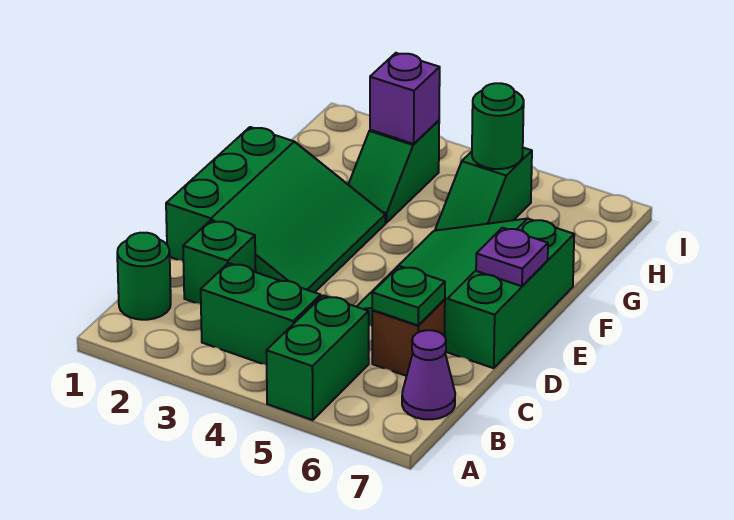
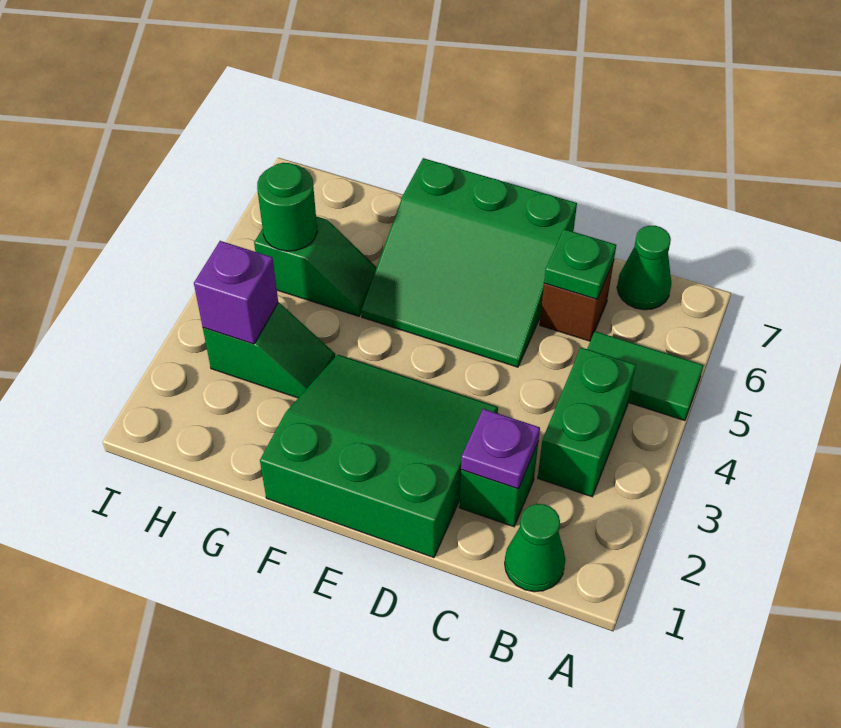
green brick A5:B5 level 1 -> green tile A5:B5 level 1
green round brick B1 level 1 -> green cone B1 level 1
purple cone B7 level 1 -> green cone B7 level 1
purple plate E7 level 2 -> purple plate C2 level 2

